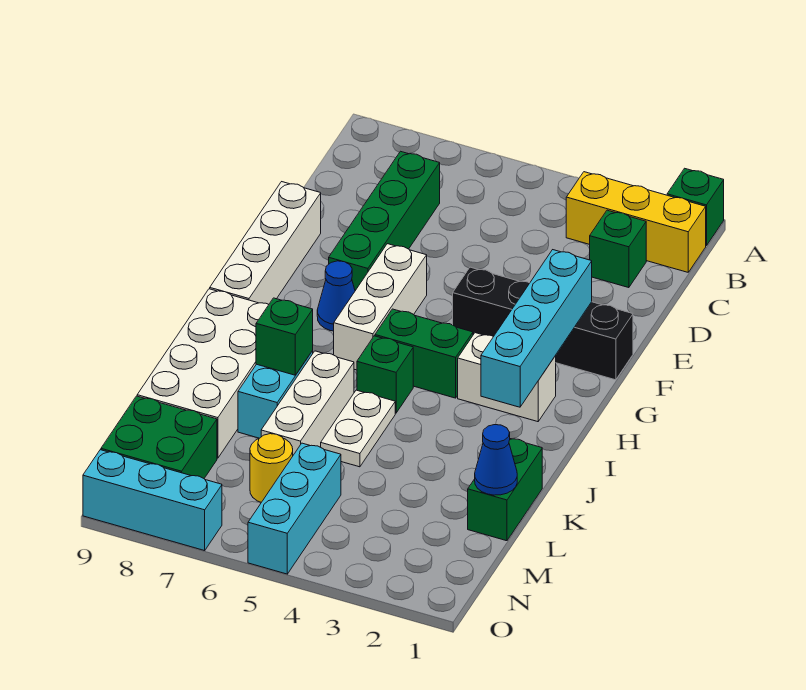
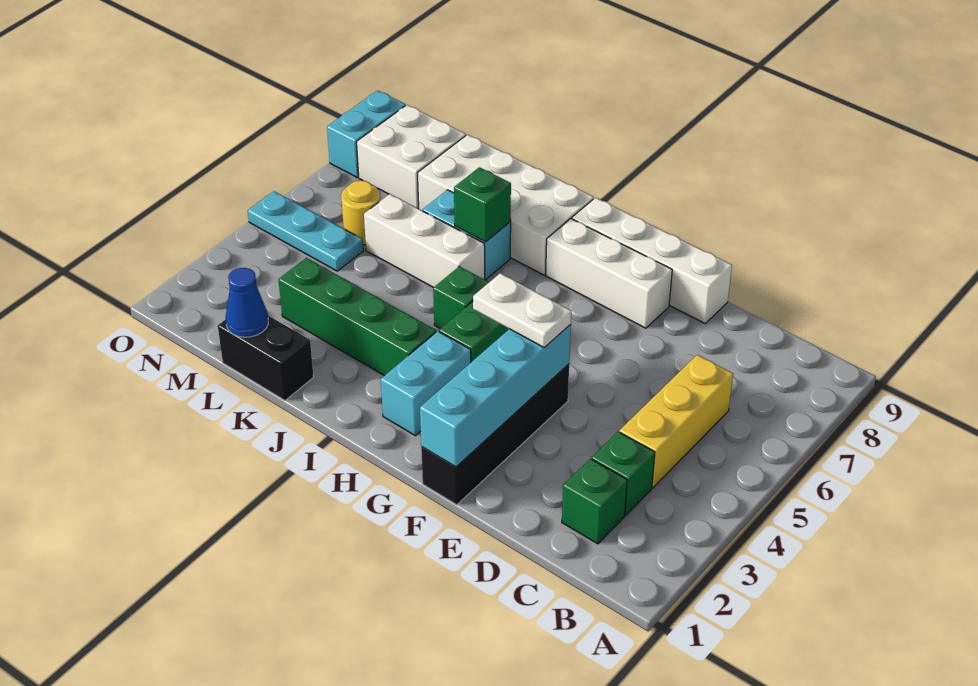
green brick A1 level 1 -> green brick C3 level 1
yellow brick B1:B3 level 1 -> yellow brick C4:C6 level 1
green brick C7:F7 level 1 -> green brick I3:L3 level 1
cyan brick F2:I2 level 2 -> cyan brick F1:F4 level 2
white brick F6:H6 level 1 -> white brick F8:H8 level 1
blue cone G7 level 1 -> none
white brick H2:H3 level 1 -> cyan brick H2:H3 level 1
white plate J5:K5 level 1 -> white plate F4:G4 level 3
green brick K1:L1 level 1 -> black brick K1:L1 level 1
cyan brick M5:O5 level 1 -> cyan plate M5:O5 level 1
green brick M8:N9 level 1 -> white brick M8:N9 level 1
cyan brick O7:O9 level 1 -> cyan brick O8:O9 level 1

